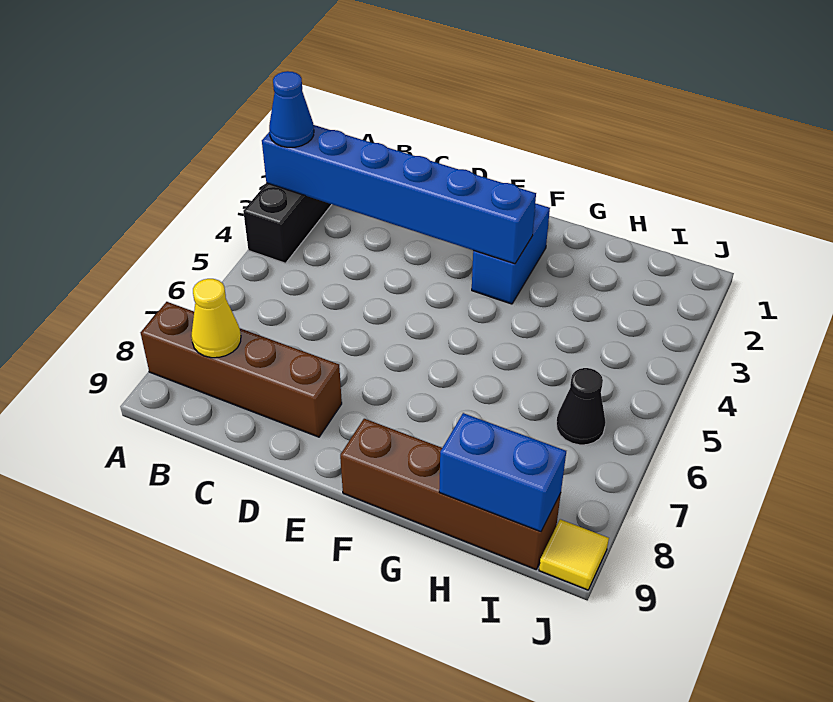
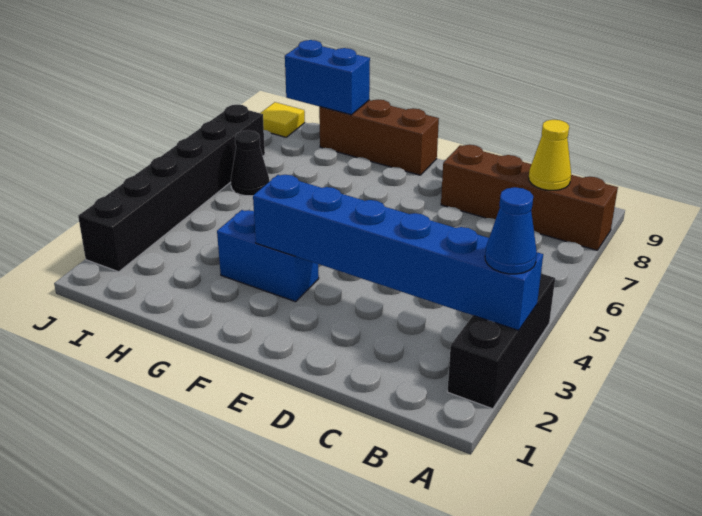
blue brick F2:F3 level 1 -> blue brick F3:G3 level 1
brown brick F9:I9 level 1 -> brown brick F9:H9 level 1
none -> black brick J2:J7 level 1

